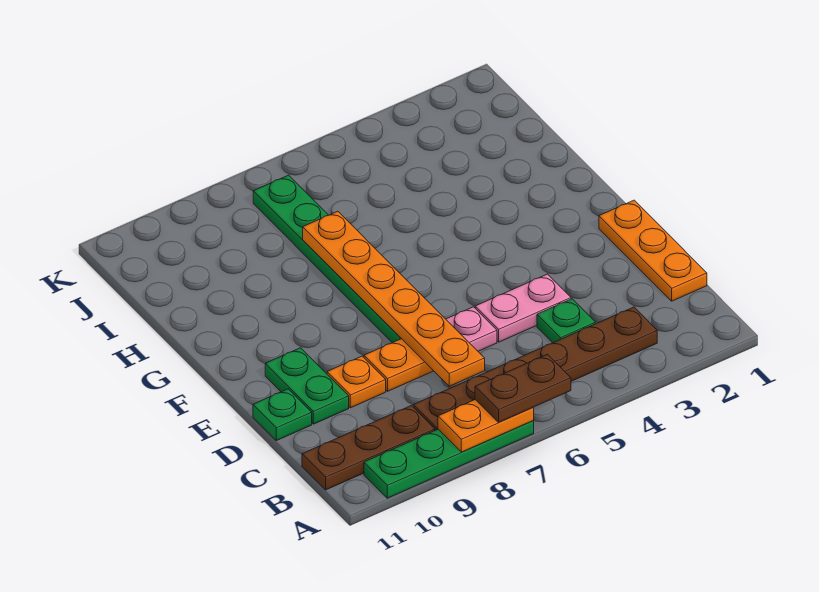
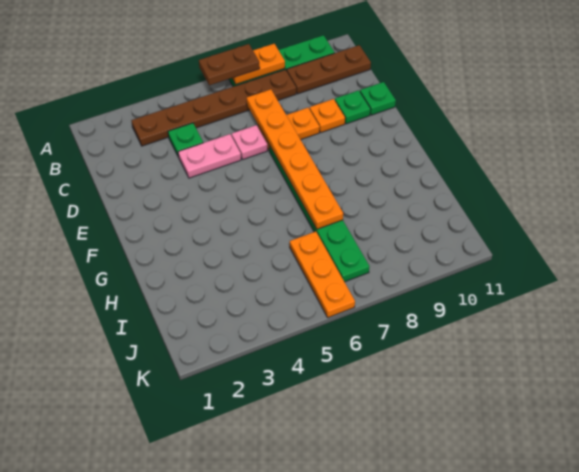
orange plate C1:E1 level 1 -> orange plate I6:K6 level 1
green plate D10:E10 level 1 -> green plate D10 level 1

